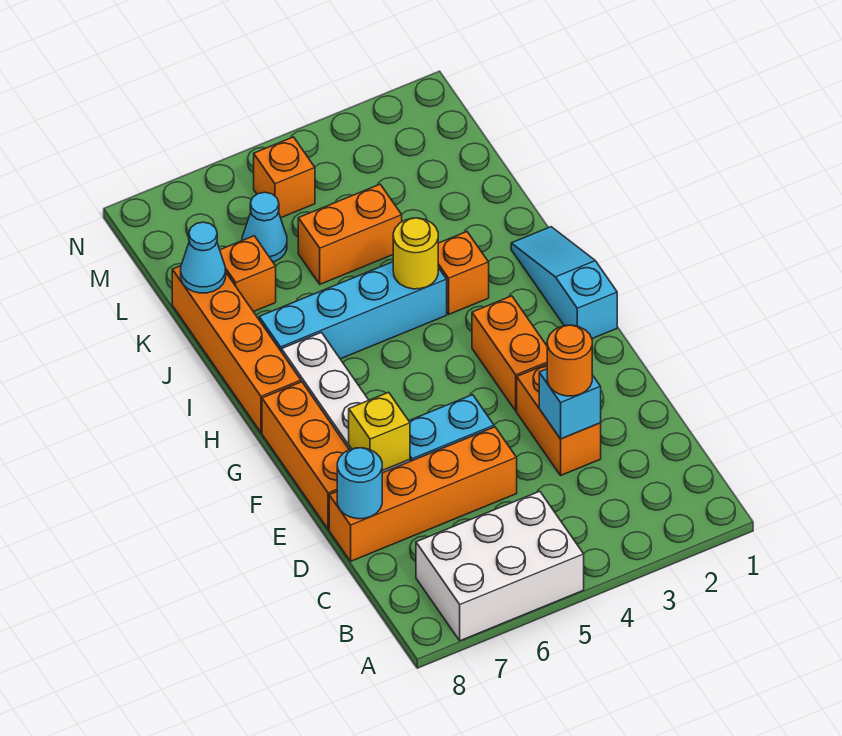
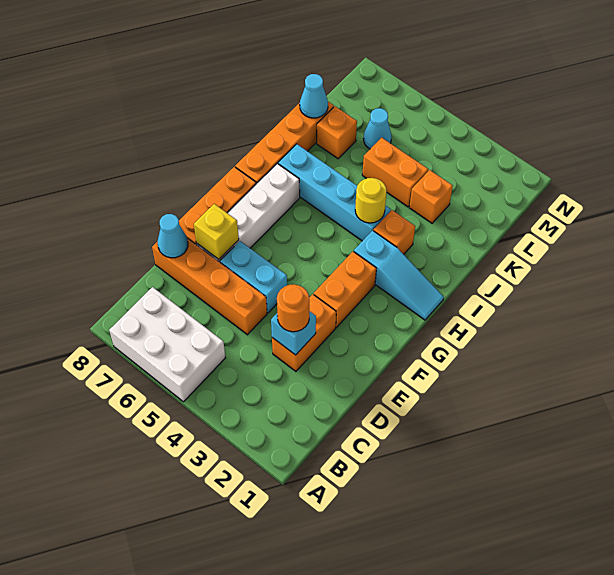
cyan round brick D8 level 2 -> cyan cone D8 level 2
cyan slope G1:I1 level 1 top G -> cyan slope H1:H3 level 1 top 3
orange brick M5 level 1 -> orange brick K3 level 1

